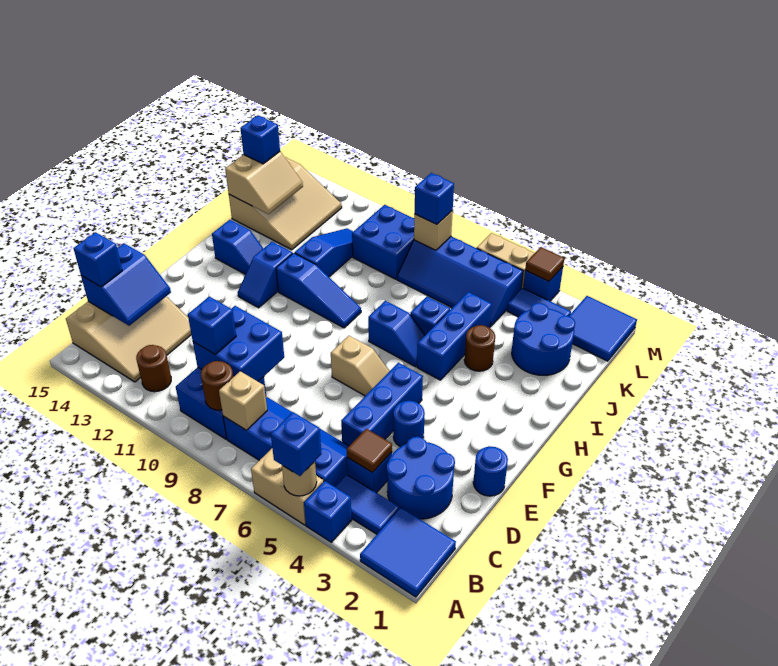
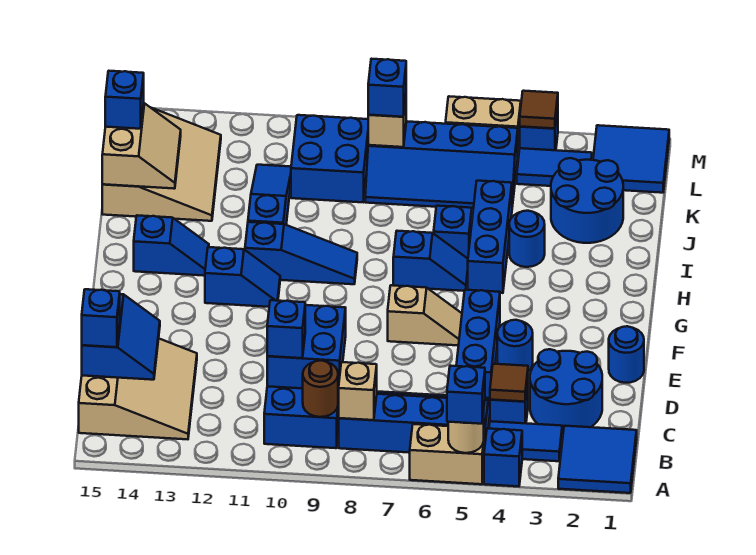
brown round brick B12 level 1 -> none
blue slope G12:H12 level 1 top H -> blue slope G11:G12 level 1 top 12
brown round brick I4 level 1 -> blue round brick I4 level 1

